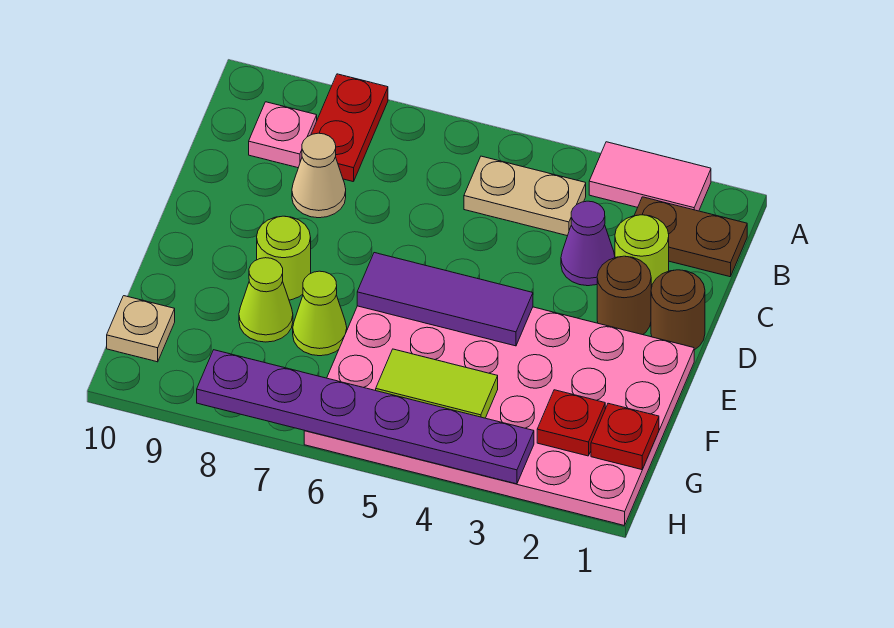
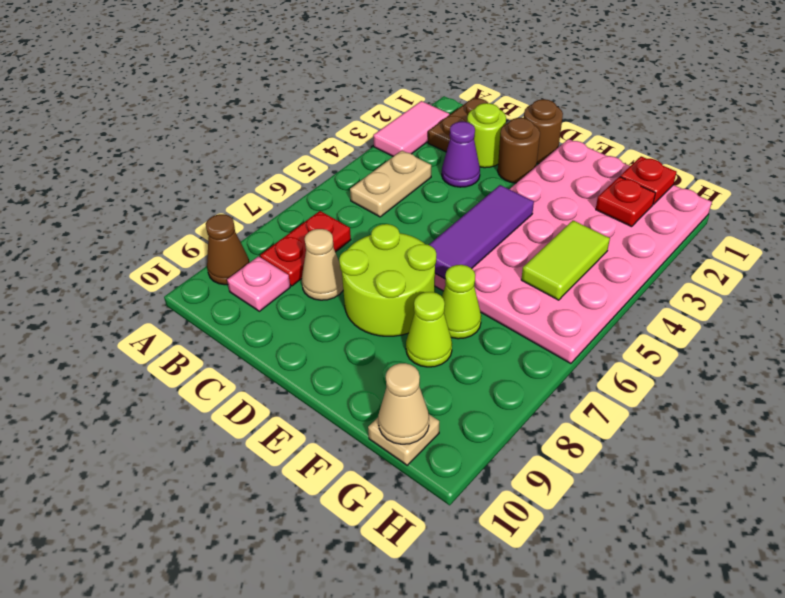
red plate A8:B8 level 1 -> red plate B7:B8 level 1
none -> brown cone A9 level 1
lime round brick E8 level 1 -> lime round brick D7:E8 level 1
none -> tan cone G10 level 2
purple plate H3:H8 level 2 -> none

